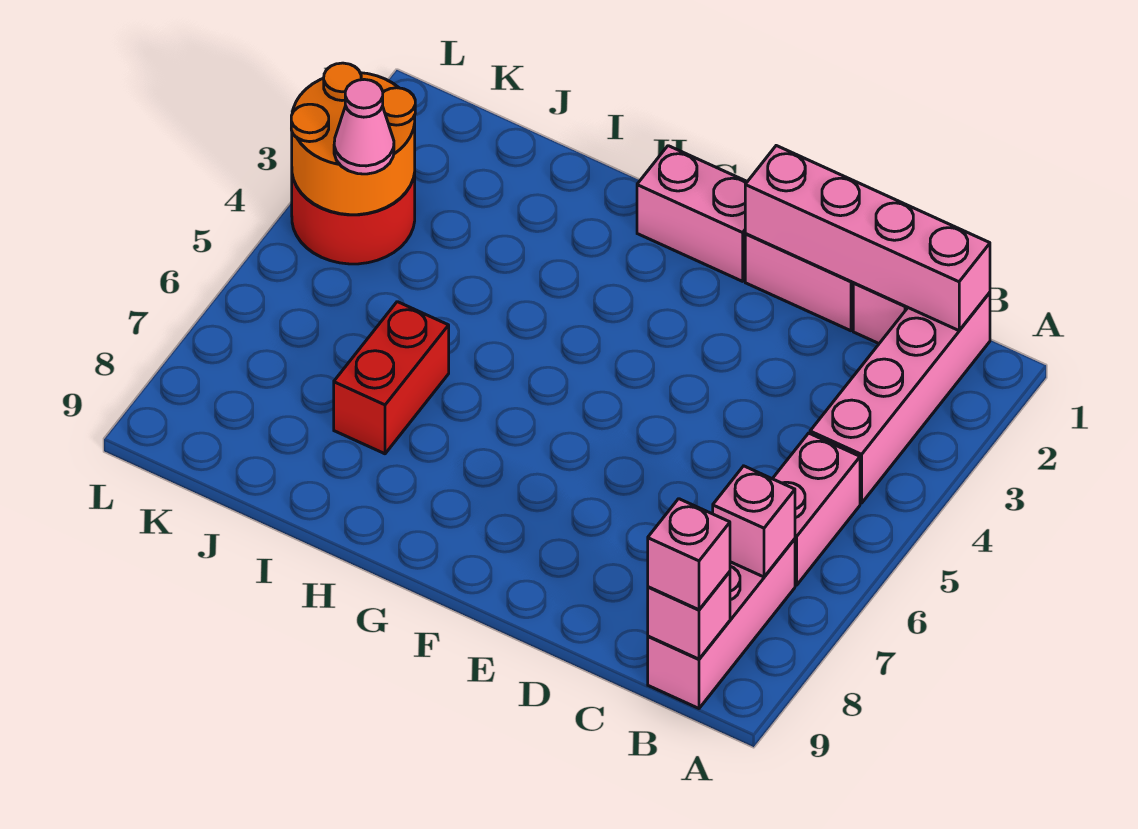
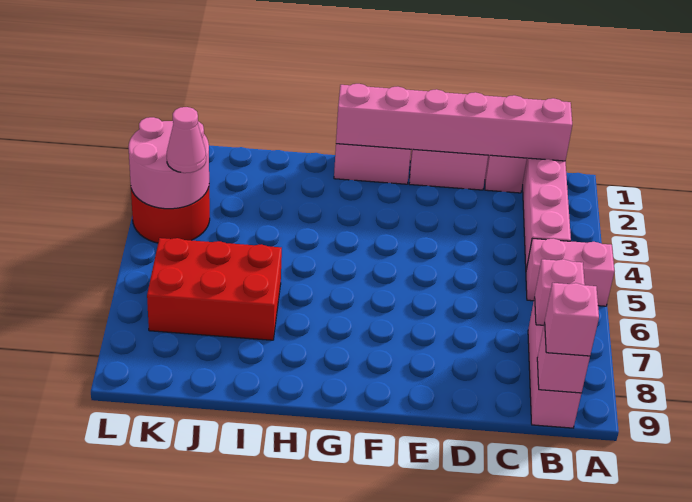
pink brick B1:E1 level 2 -> pink brick B1:G1 level 2
pink brick B5:B6 level 1 -> pink brick A5:B5 level 1
red brick I6:I7 level 1 -> red brick I6:K7 level 1
orange round brick K3:L4 level 2 -> pink round brick K3:L4 level 2

